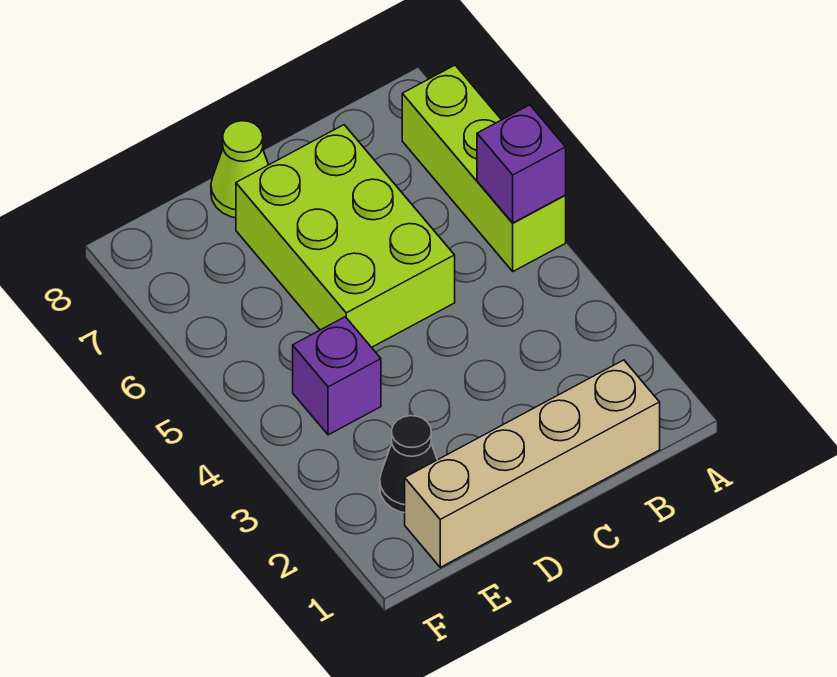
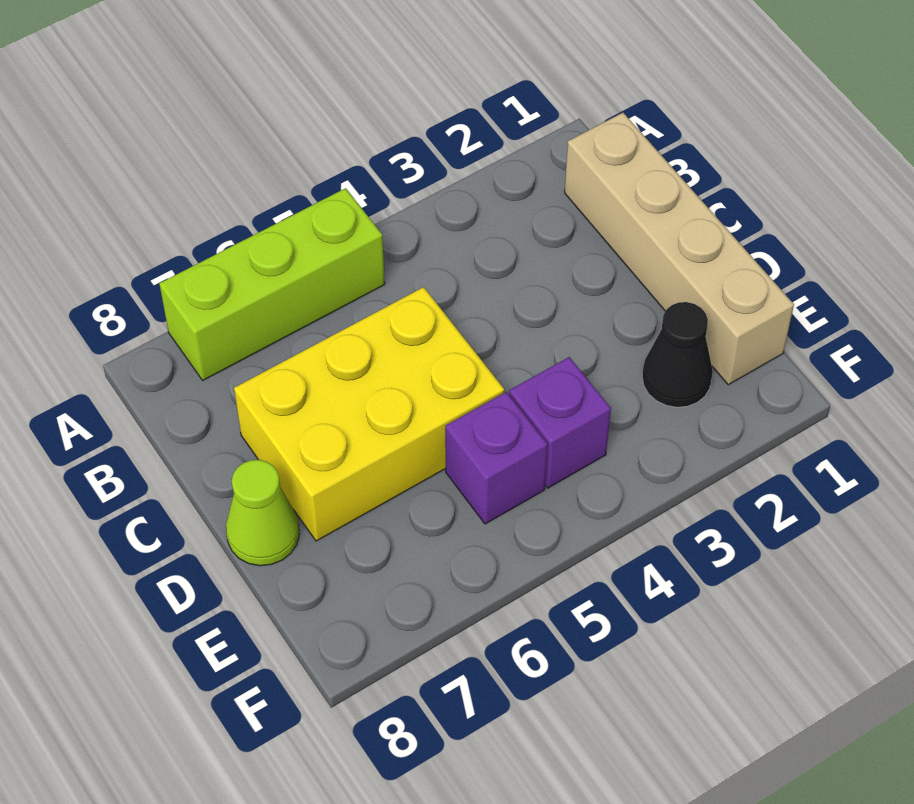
purple brick A5 level 2 -> purple brick E5 level 1
lime brick C5:D7 level 1 -> yellow brick C5:D7 level 1

